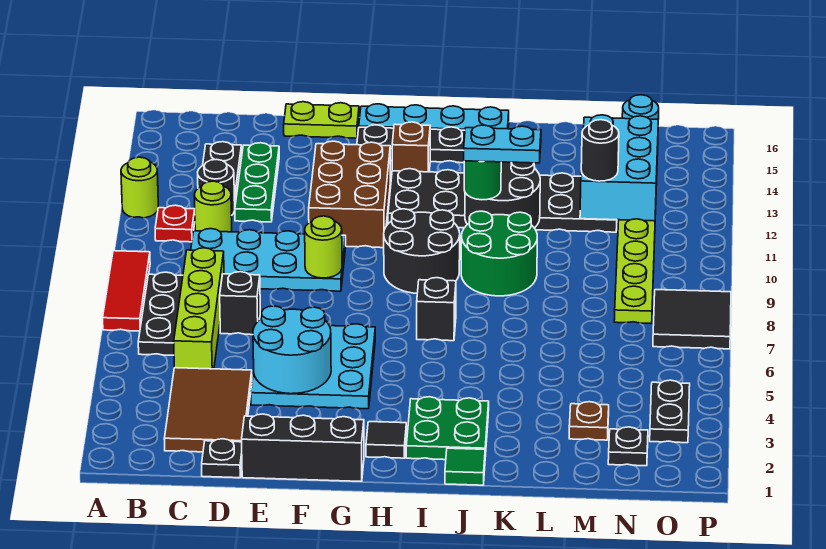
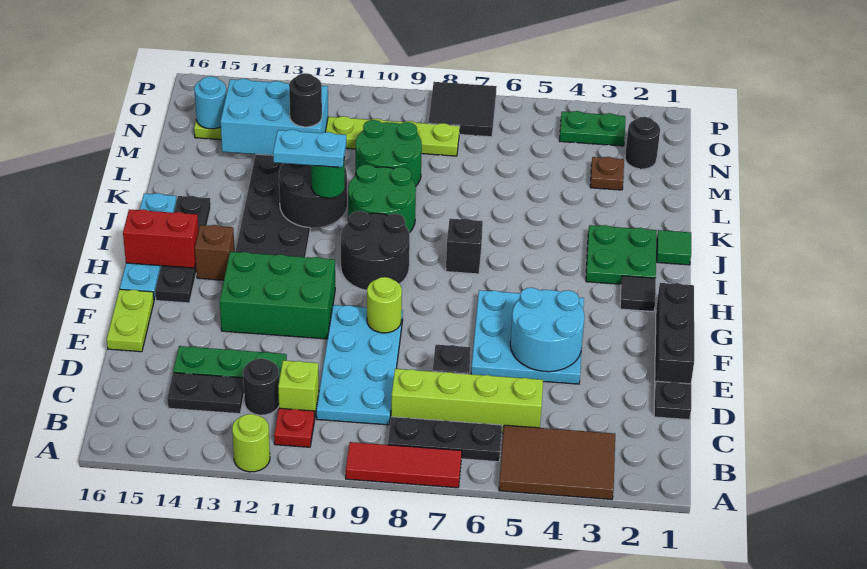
brown tile C2:D4 level 1 -> brown tile A3:B5 level 1
lime round brick C11 level 1 -> lime brick C11 level 1
brown brick F11:G13 level 1 -> green brick F11:G13 level 1
none -> red brick H15:H16 level 2
cyan plate J11:K11 level 4 -> cyan plate J11:J12 level 4
none -> green round brick L9:M10 level 1
black plate N2 level 1 -> black round brick N2 level 1
black plate O3:O4 level 1 -> green plate O3:O4 level 1

